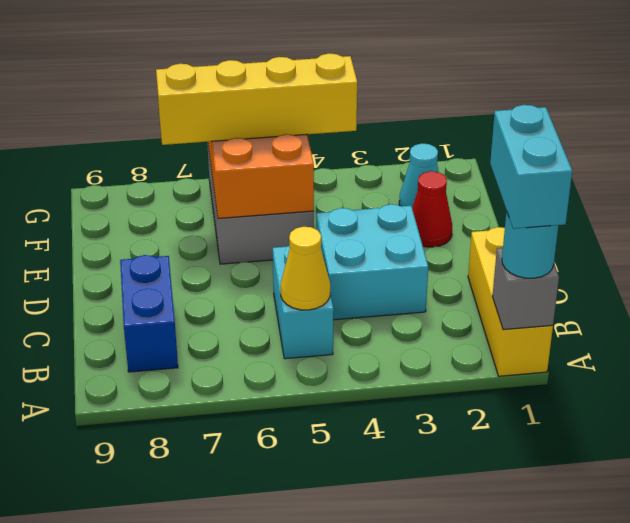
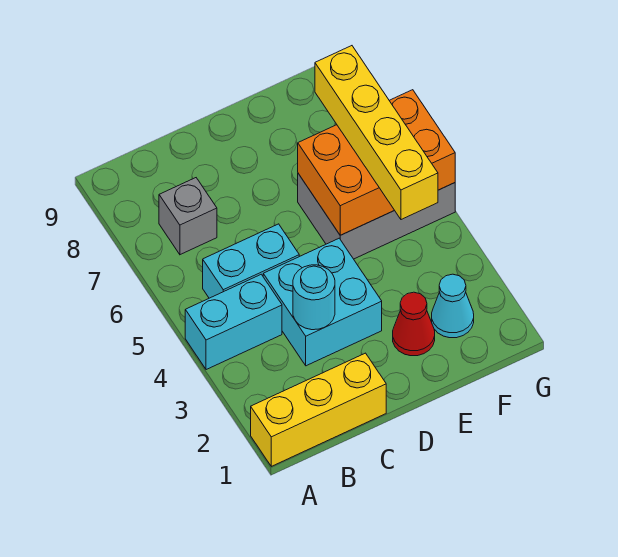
grey brick A1 level 2 -> grey brick B7 level 1
cyan round brick A1 level 3 -> cyan round brick C3 level 2
cyan brick A1:B1 level 4 -> cyan brick A4:B4 level 1
yellow cone B5 level 2 -> none
blue brick B8:C8 level 1 -> none

